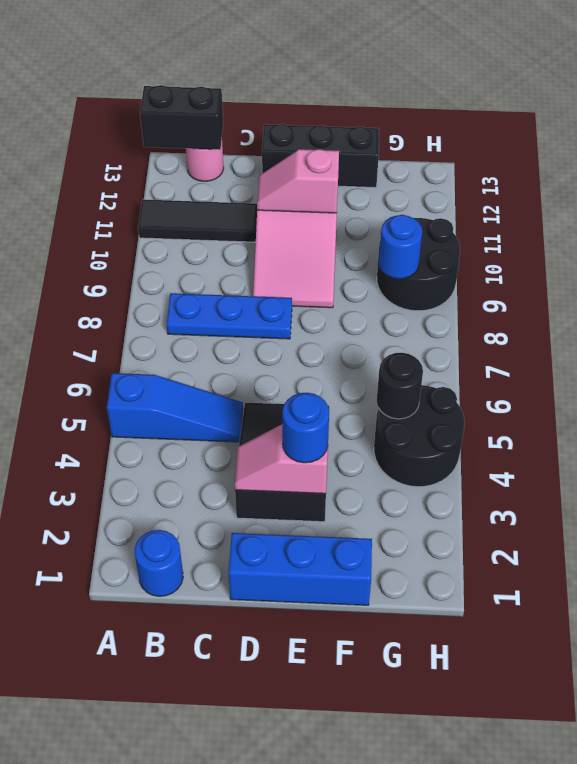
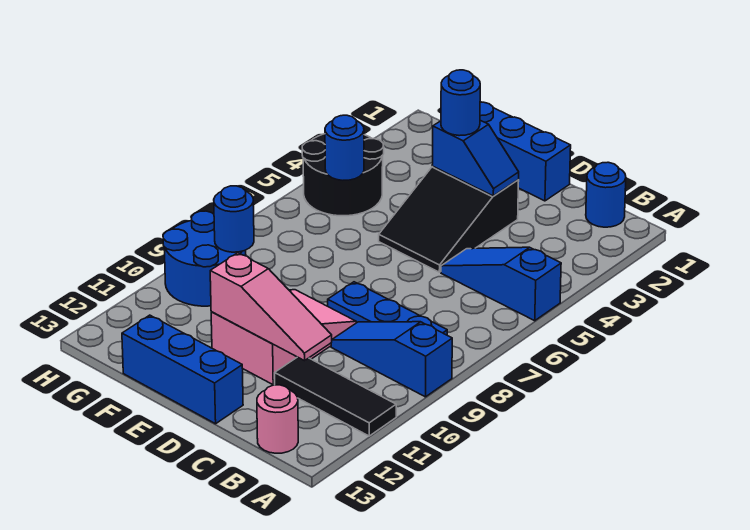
none -> blue slope A9:C9 level 1 top A
black brick A13:B13 level 2 -> none
pink slope D3:E3 level 2 top E -> blue slope D3:E3 level 2 top E
pink slope D11:E11 level 2 top E -> pink slope C11:E11 level 2 top E
black brick D13:F13 level 1 -> blue brick D13:F13 level 1
black round brick G5 level 2 -> blue round brick G5 level 2
black round brick G9:H10 level 1 -> blue round brick G9:H10 level 1

